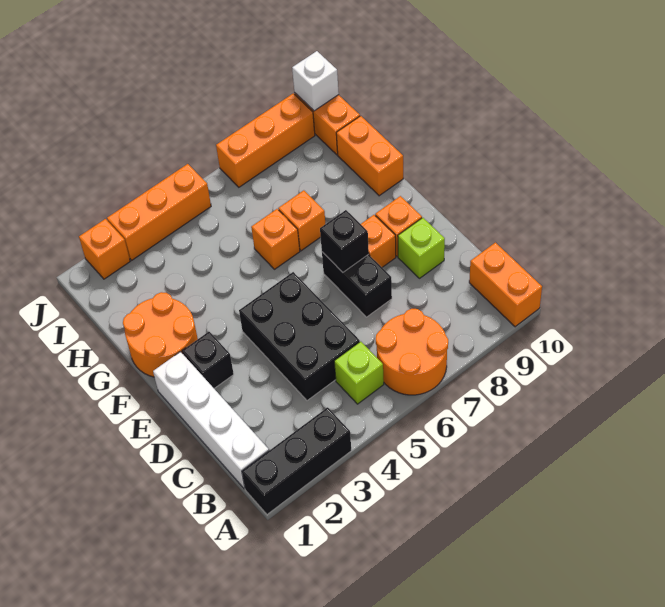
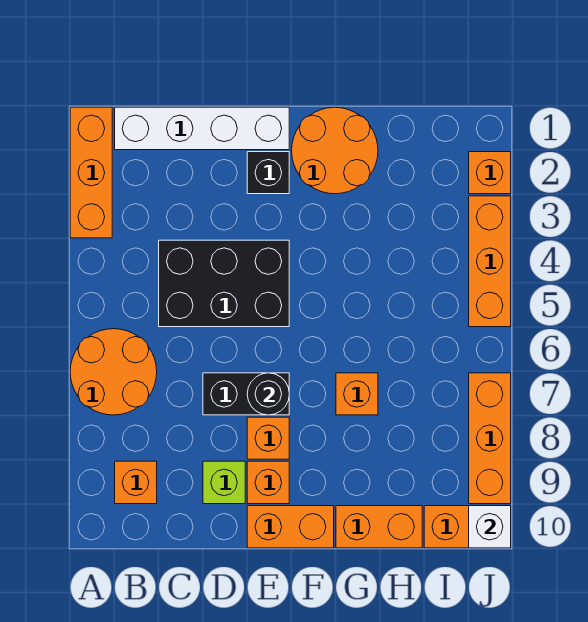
black brick A1:A3 level 1 -> orange brick A1:A3 level 1
orange brick A10:B10 level 1 -> orange brick E10:F10 level 1
lime brick B5 level 1 -> none
black brick E7 level 2 -> black round brick E7 level 2
orange brick G6 level 1 -> orange brick B9 level 1

